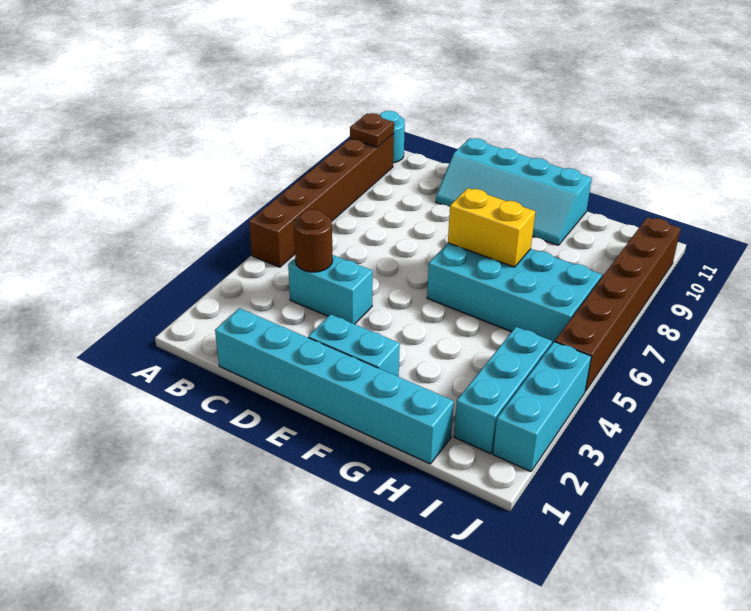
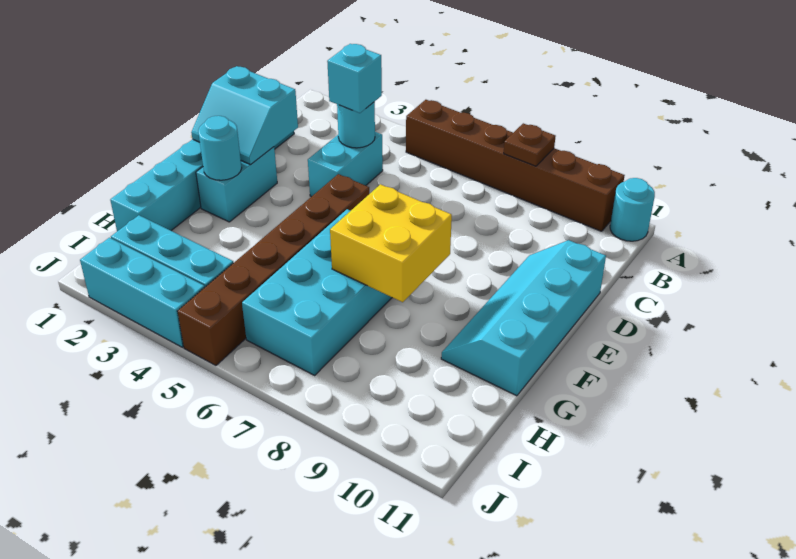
brown plate A10 level 2 -> brown plate A8 level 2
brown round brick C4 level 2 -> cyan round brick C4 level 2
none -> cyan brick C4 level 3
none -> cyan slope D1:E2 level 2 top D
none -> cyan round brick F2 level 2
yellow brick F7:G7 level 2 -> yellow brick F7:G8 level 2
brown brick J5:J10 level 1 -> brown brick E5:J5 level 1

